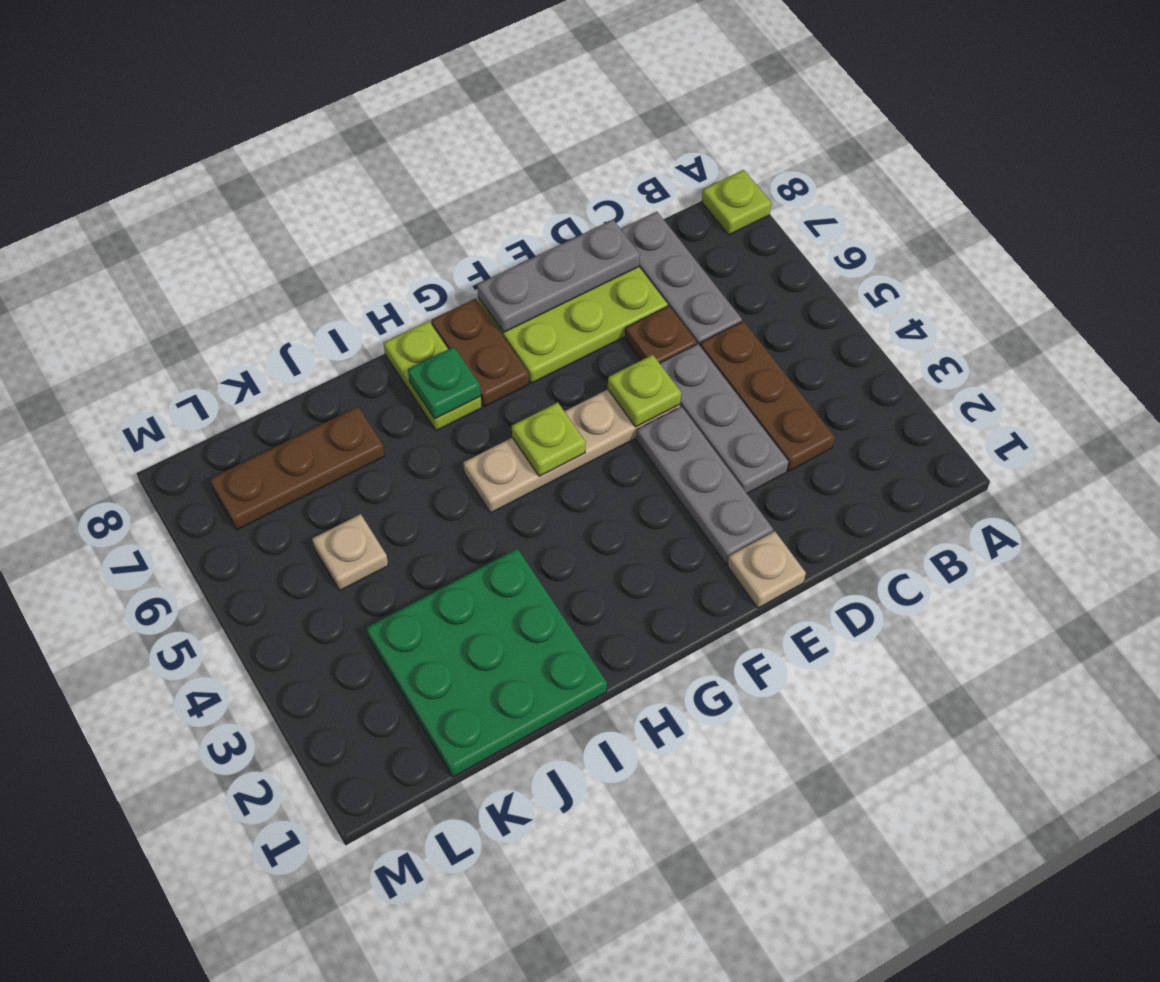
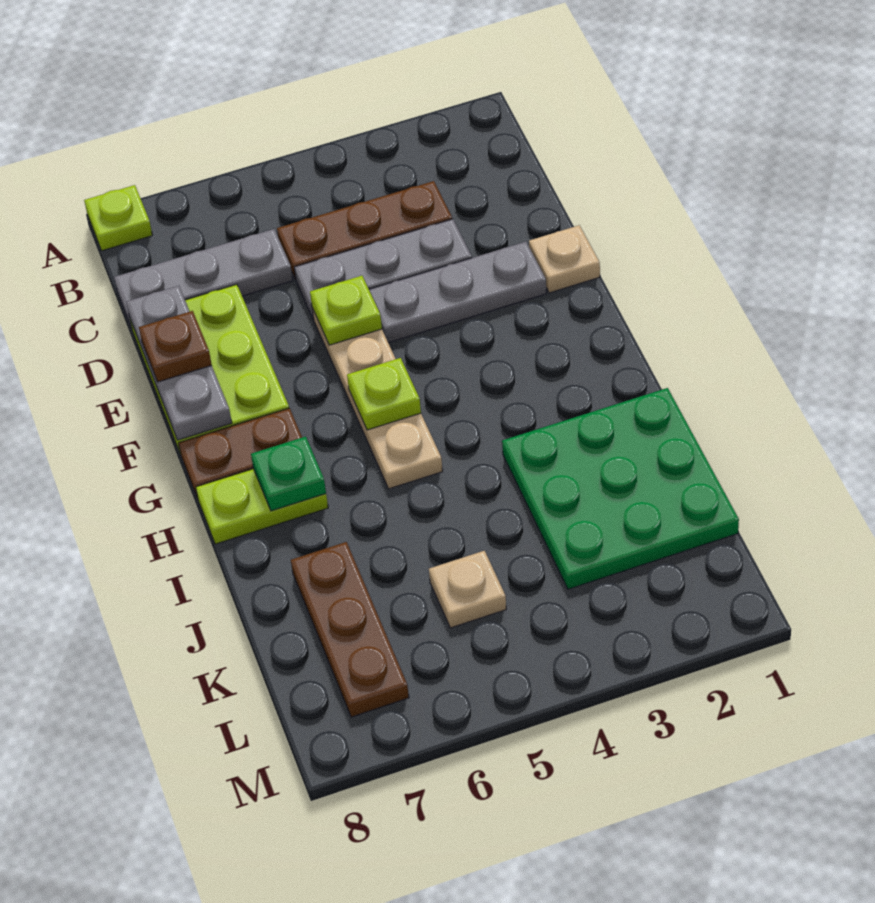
brown plate D6 level 1 -> brown plate E8 level 3

